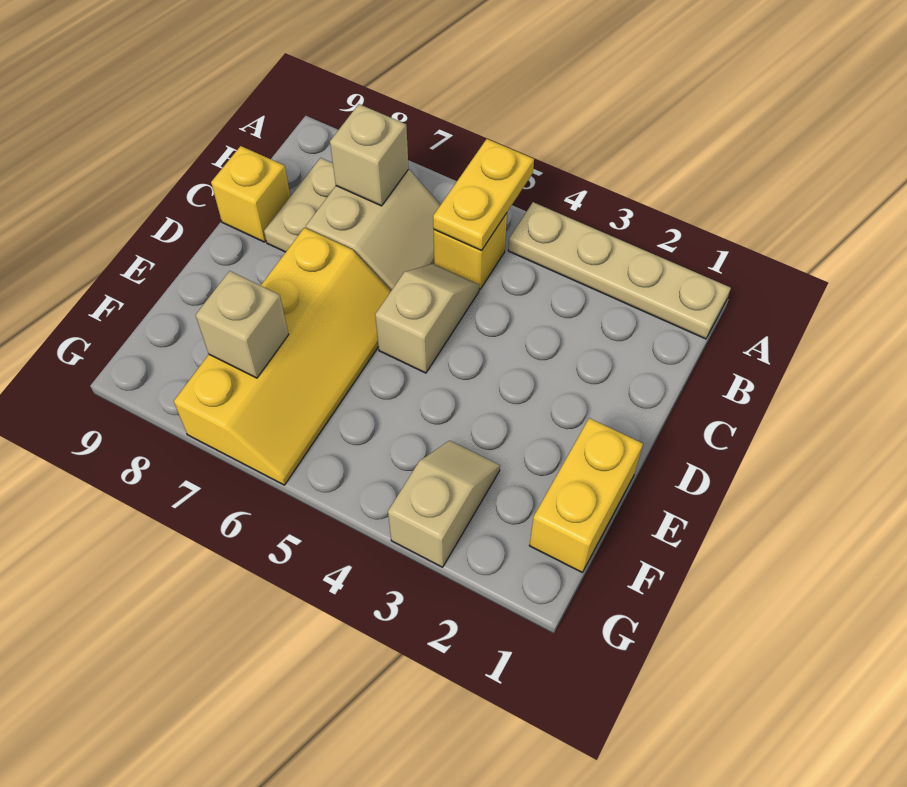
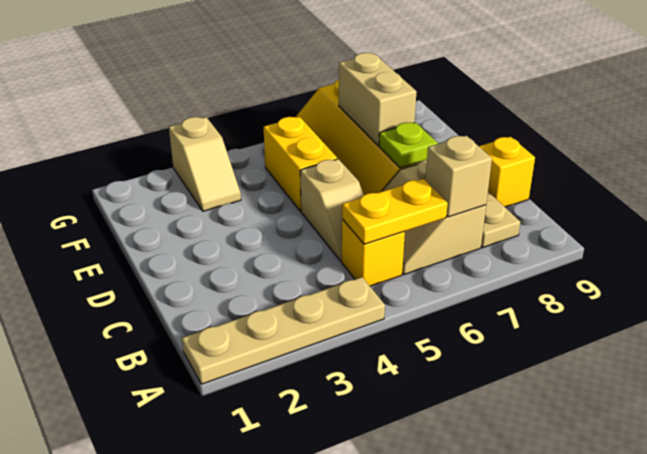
yellow plate A5:B5 level 2 -> yellow plate B5:B6 level 2
none -> lime plate D7 level 2
yellow brick E1:F1 level 1 -> yellow brick E5:F5 level 1
tan brick F7 level 2 -> tan brick E7:F7 level 2

